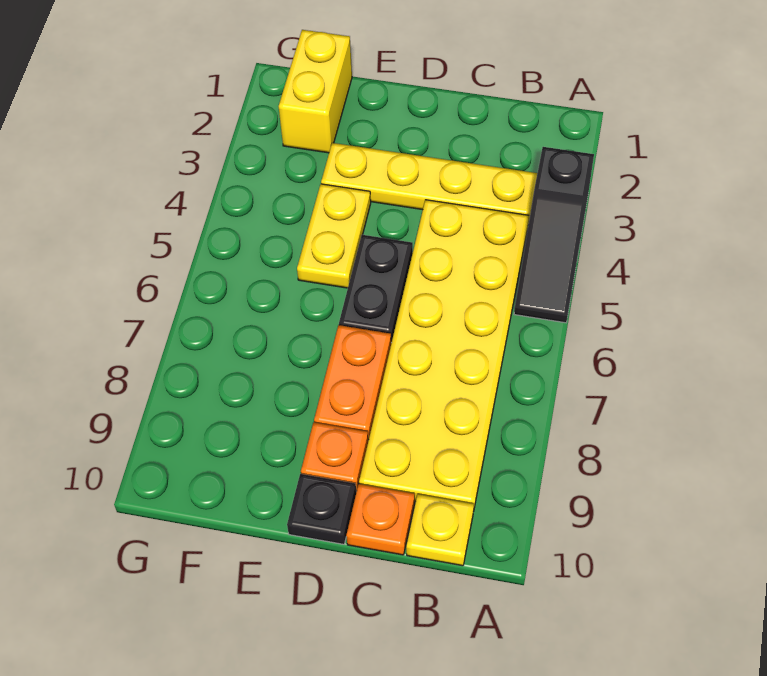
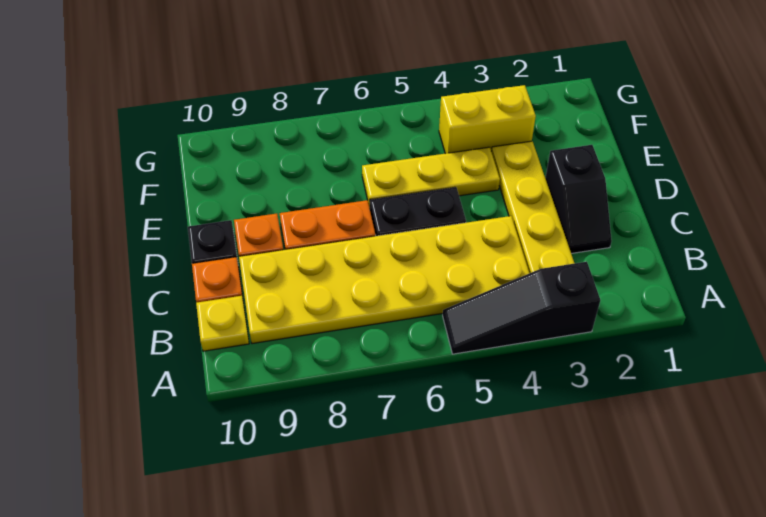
none -> black slope C2:D2 level 1 top D
yellow plate E4:E5 level 1 -> yellow plate E4:E6 level 1
yellow brick F1:F2 level 1 -> yellow brick F3:F4 level 1

